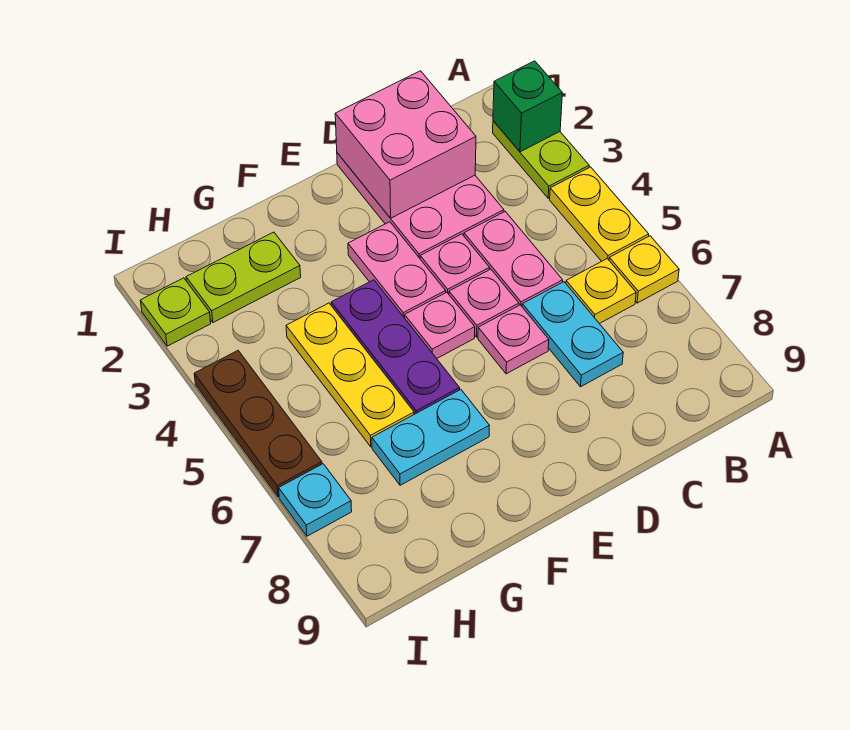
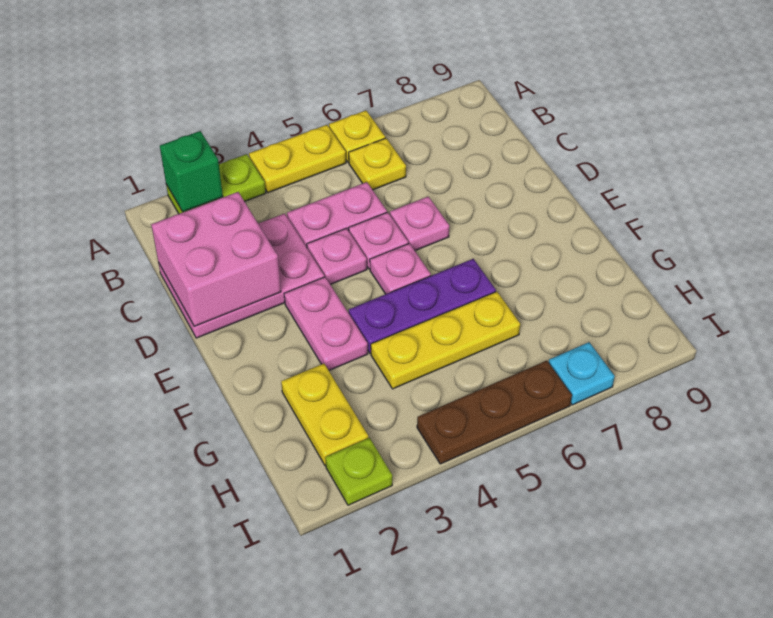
cyan plate C6:C7 level 1 -> none
pink plate E3:E4 level 1 -> pink plate E3:F3 level 1
cyan plate F7:G7 level 1 -> none
lime plate G2:H2 level 1 -> yellow plate G2:H2 level 1

